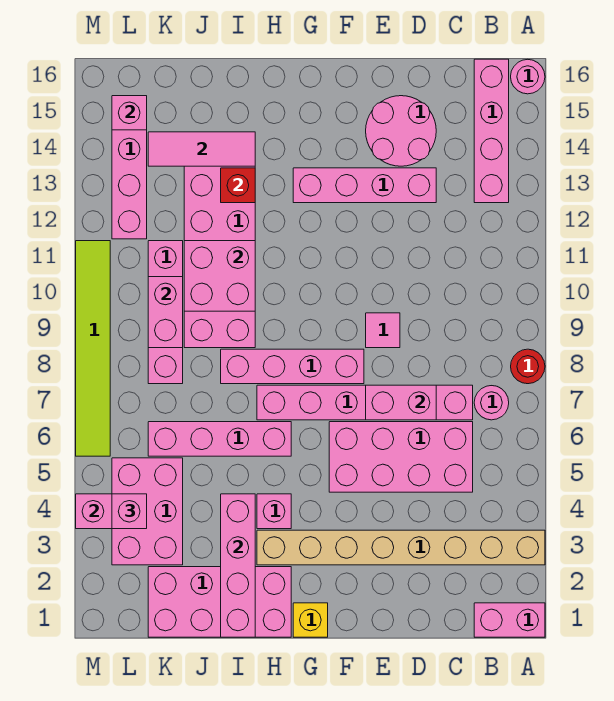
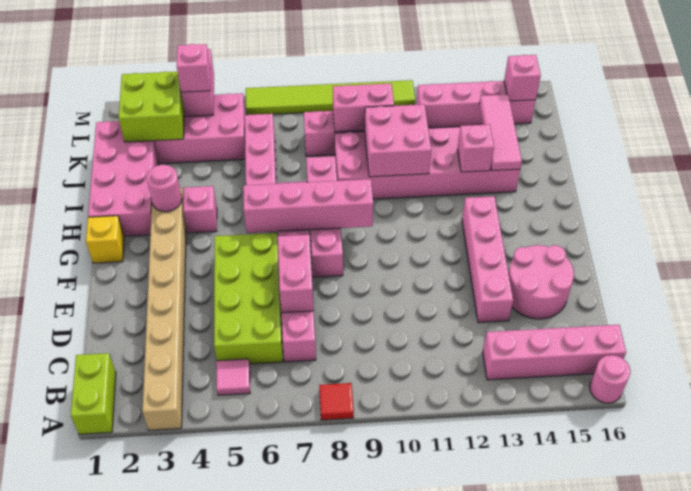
pink brick A1:B1 level 1 -> lime brick A1:B1 level 1
red round brick A8 level 1 -> red tile A8 level 1
pink round brick B7 level 1 -> pink round brick H3 level 2
pink brick C5:F6 level 1 -> lime brick C5:F6 level 1
pink tile E9 level 1 -> pink tile B5 level 1
pink brick I1:I4 level 2 -> pink brick G6:G9 level 2
red brick I13 level 2 -> pink brick I13 level 2
none -> lime brick K2:L3 level 2

